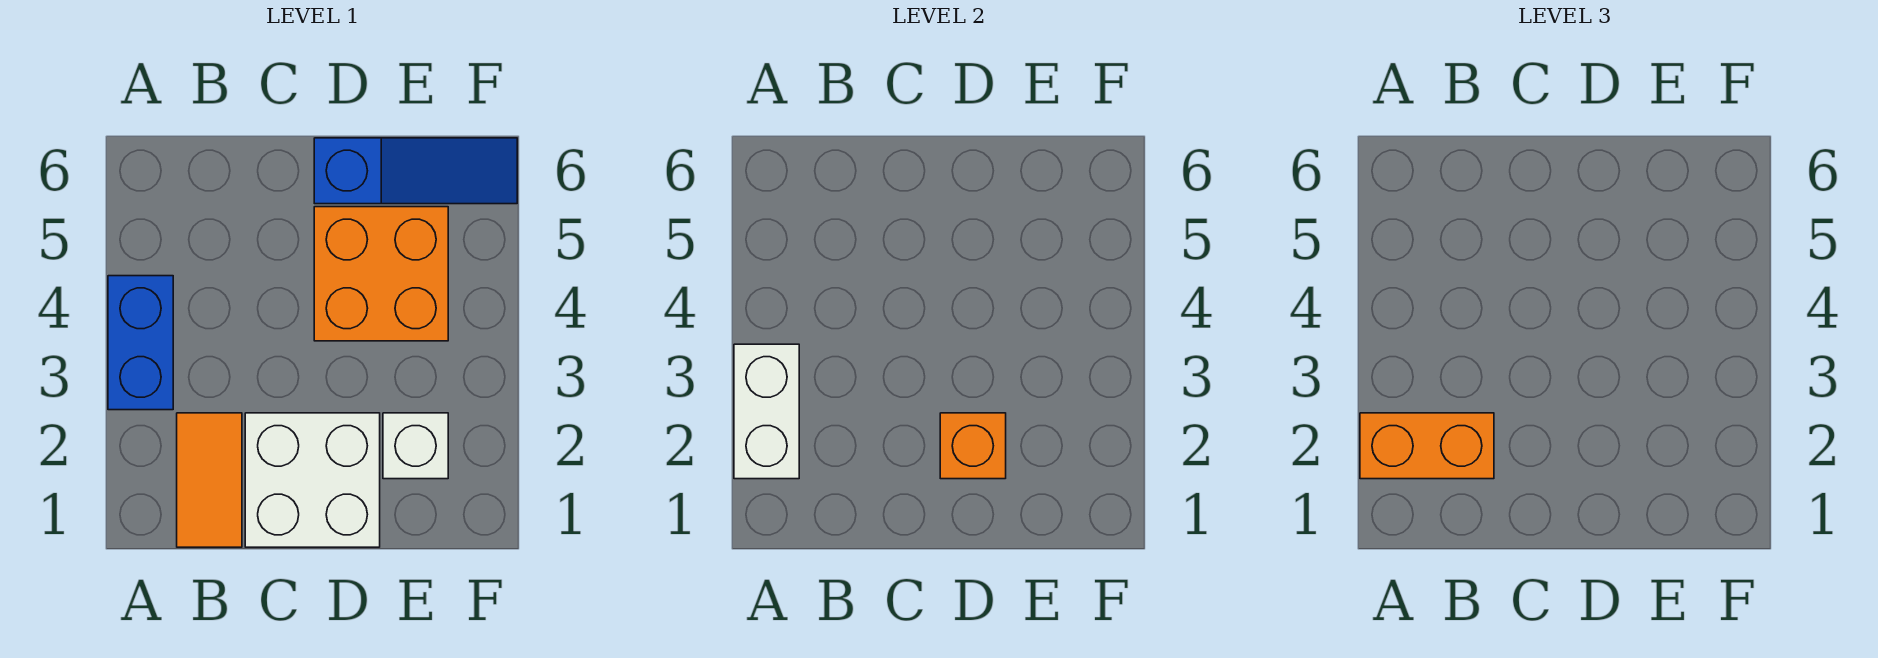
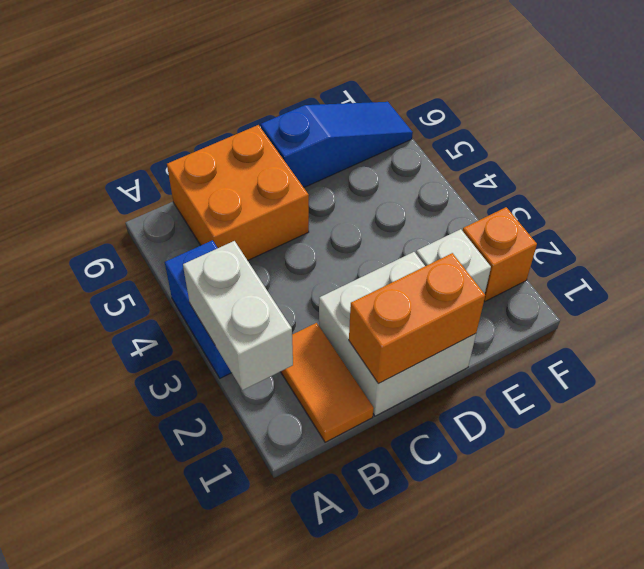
orange brick A2:B2 level 3 -> orange brick C1:D1 level 2
orange brick D2 level 2 -> orange brick F2 level 1
orange brick D4:E5 level 1 -> orange brick B5:C6 level 1

